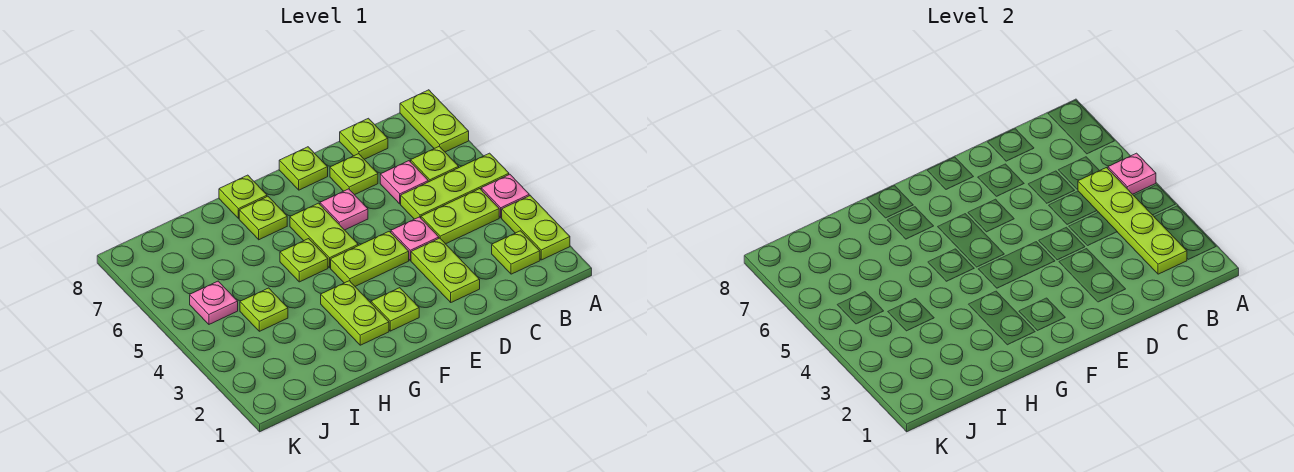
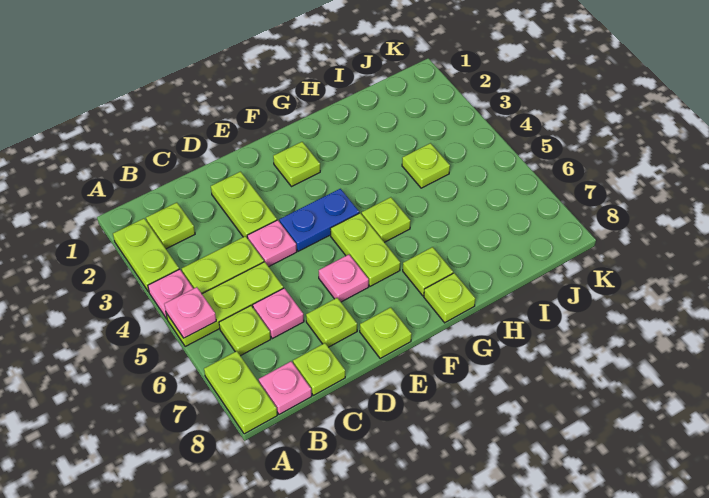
lime plate B2:B5 level 2 -> none
lime plate E4:F4 level 1 -> blue plate E4:F4 level 1
lime plate G2:G3 level 1 -> none
pink plate J5 level 1 -> pink plate B8 level 1

